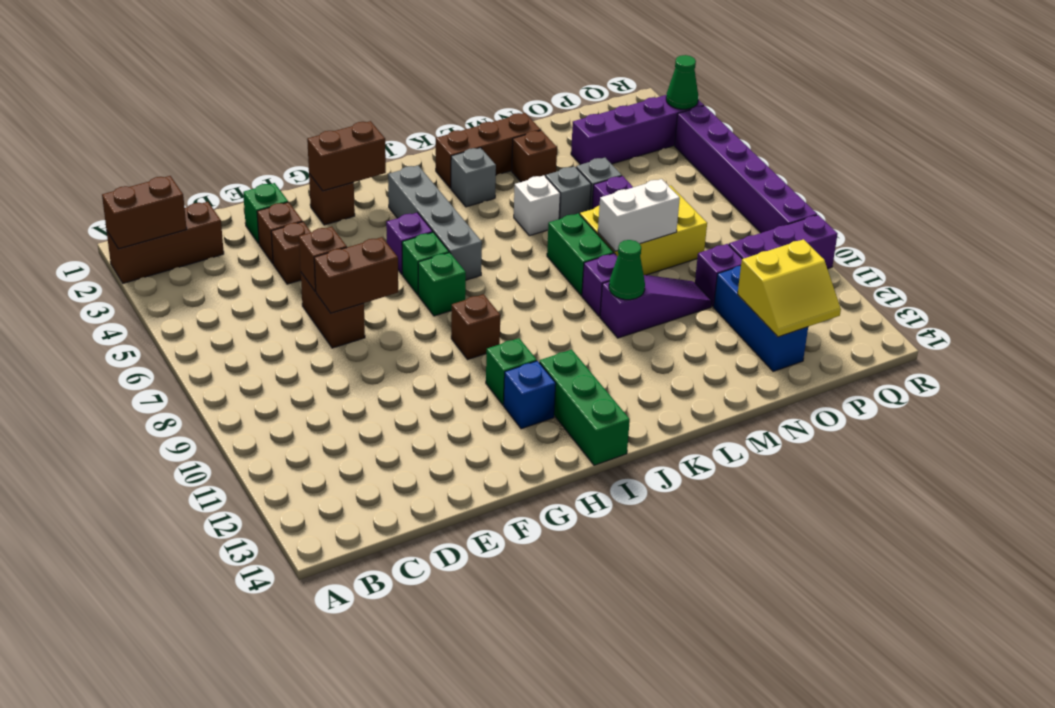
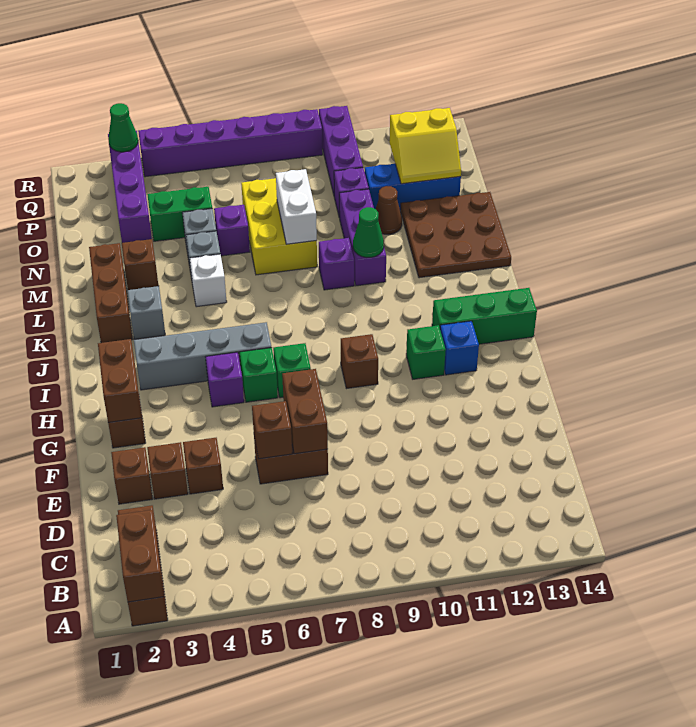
green brick E2 level 1 -> brown brick E2 level 1
green brick L7:L8 level 1 -> green brick O4:O5 level 1
purple slope L10:N10 level 1 top L -> purple brick L10:N10 level 1
none -> brown plate L12:N14 level 1
none -> brown cone N11 level 1
yellow slope O12:P13 level 2 top 12 -> yellow slope O12:P13 level 2 top P

